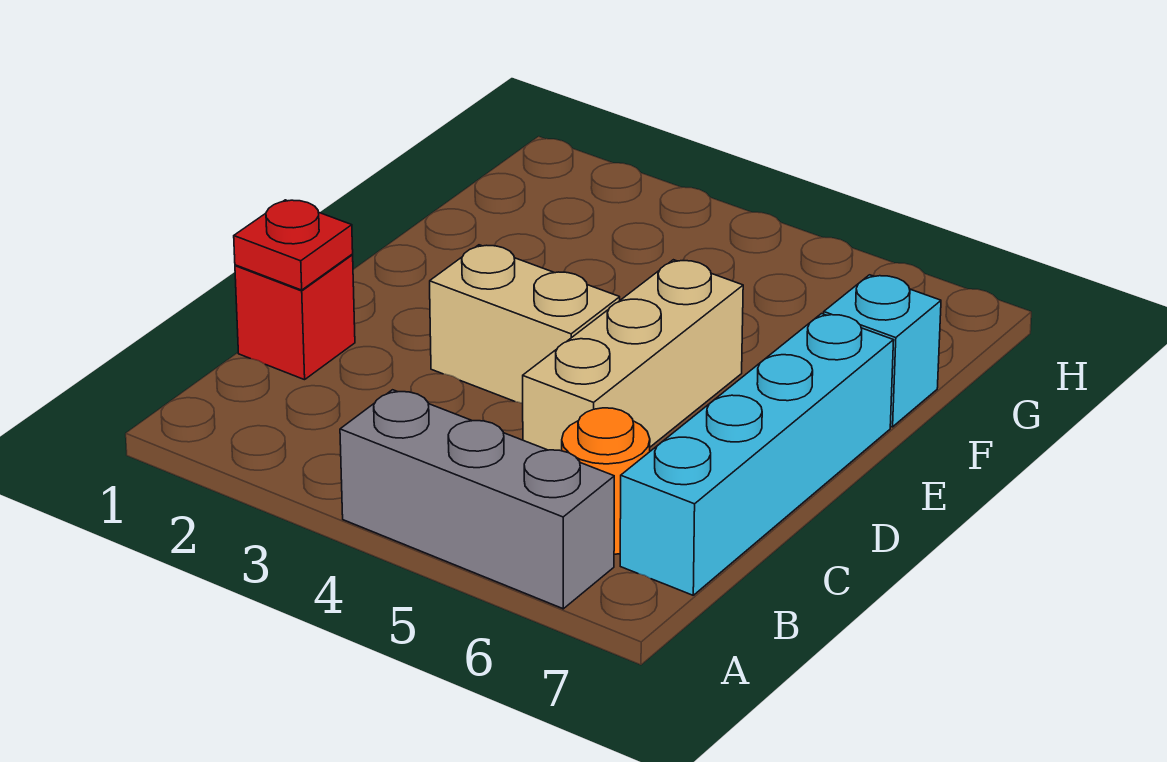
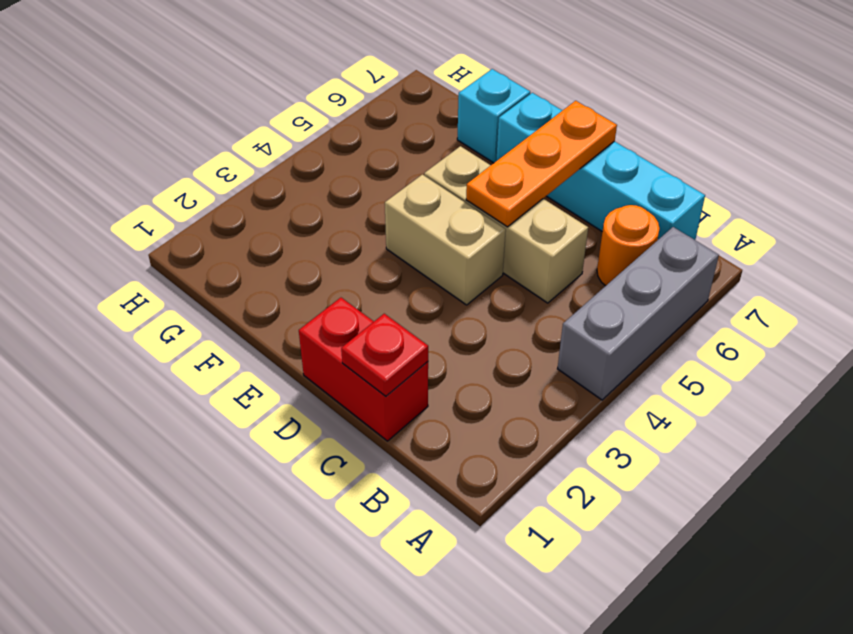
red brick C1 level 1 -> red brick C1:D1 level 1
tan brick D3:D4 level 1 -> tan brick D4:E4 level 1
none -> orange plate D5:D7 level 2

